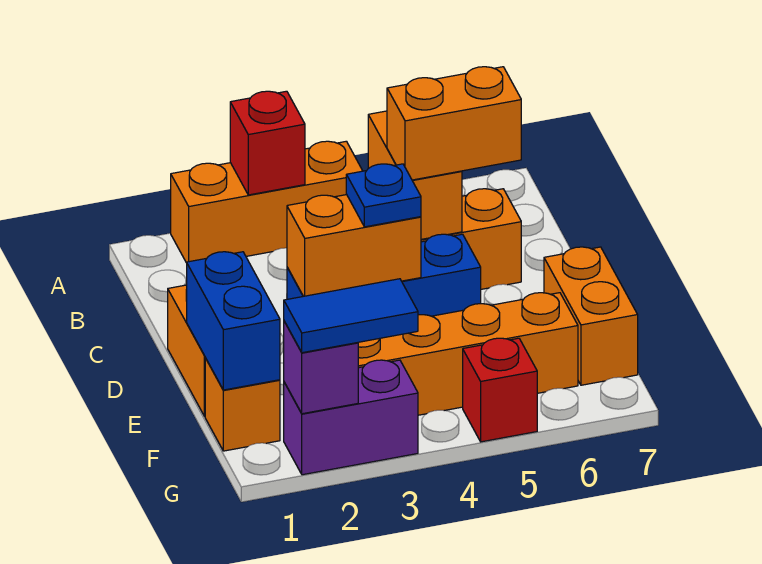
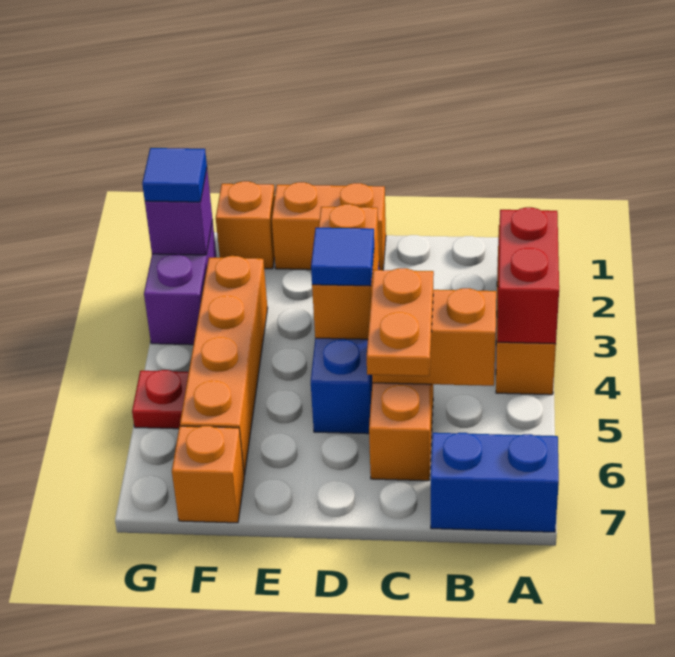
red brick A3 level 2 -> red brick A3:A4 level 2
orange brick C5:C6 level 3 -> orange plate C5:C6 level 3
blue plate D4 level 3 -> blue tile D4 level 3
blue brick E1:F1 level 2 -> blue brick A7:B7 level 1
orange brick E7:F7 level 1 -> orange brick F7 level 1
blue tile G2:G3 level 3 -> blue tile G2 level 3
red brick G5 level 1 -> red plate G5 level 1

